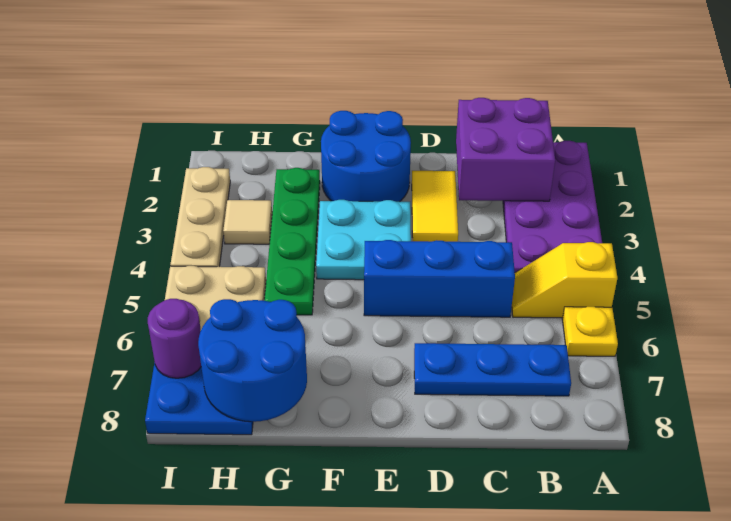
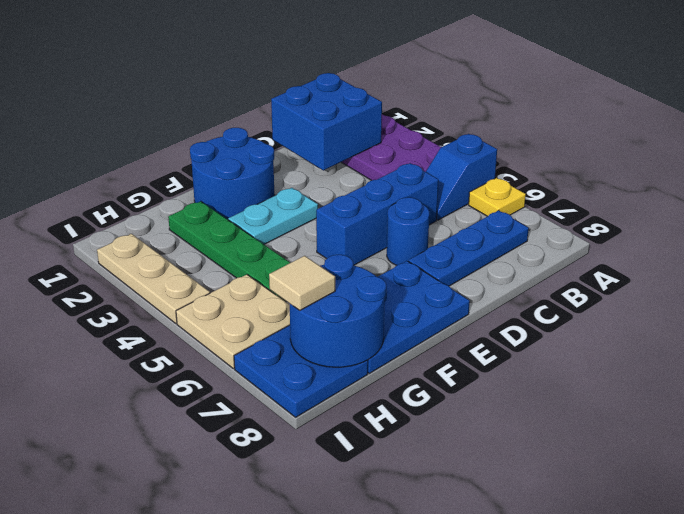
yellow slope A5:B5 level 1 top A -> blue slope A5:B5 level 1 top A
purple brick B1:C2 level 2 -> blue brick B1:C2 level 2
yellow tile D2:D3 level 1 -> none
none -> blue round brick D6 level 1
cyan plate E3:F4 level 1 -> cyan plate E3:F3 level 1
none -> blue plate E7:G8 level 1
tan tile H3 level 1 -> tan tile H7 level 3
purple round brick I7 level 2 -> none

